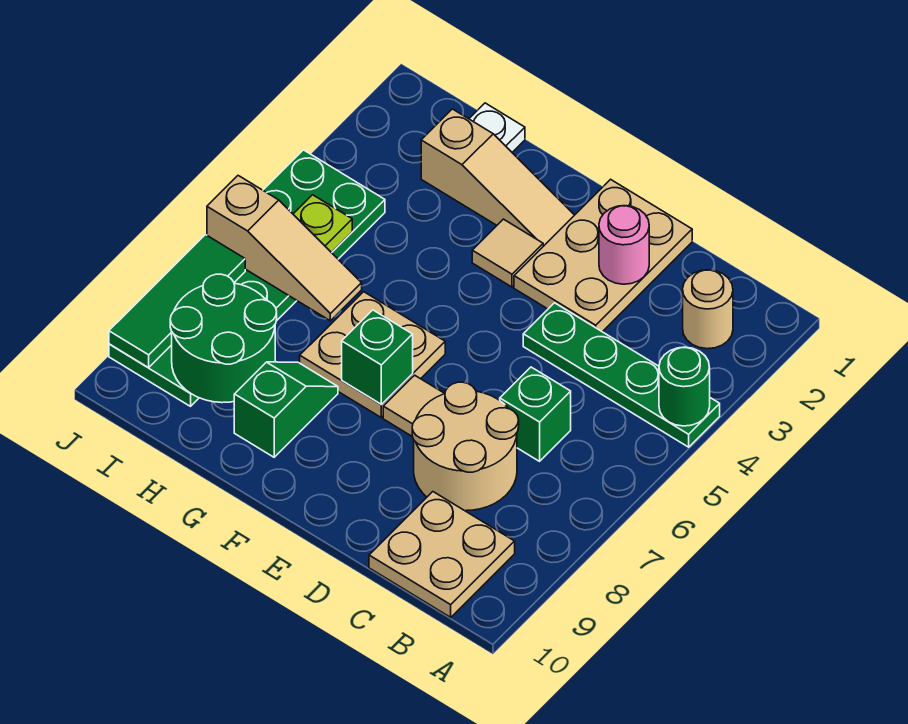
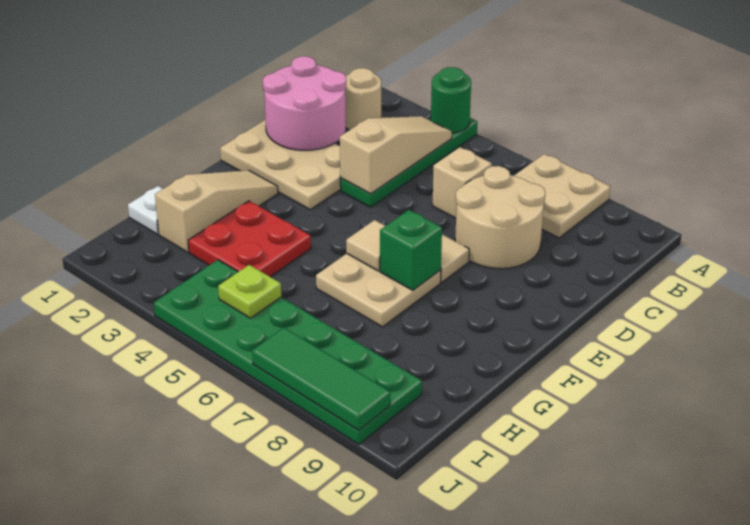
tan plate B9:C10 level 1 -> tan plate A7:B8 level 1
green brick C6 level 1 -> tan brick C6 level 1
pink round brick D2 level 2 -> pink round brick C1:D2 level 2
tan tile F3 level 1 -> tan tile F6 level 2
none -> red plate G3:H4 level 1
green slope G8:G9 level 1 top 9 -> none
tan slope H6:J6 level 2 top J -> tan slope B4:D4 level 2 top D
green round brick H8:I9 level 2 -> none

